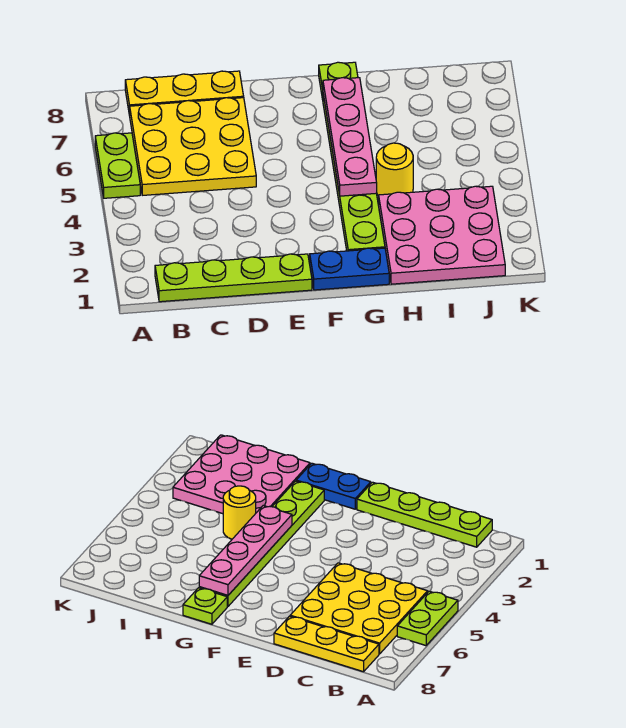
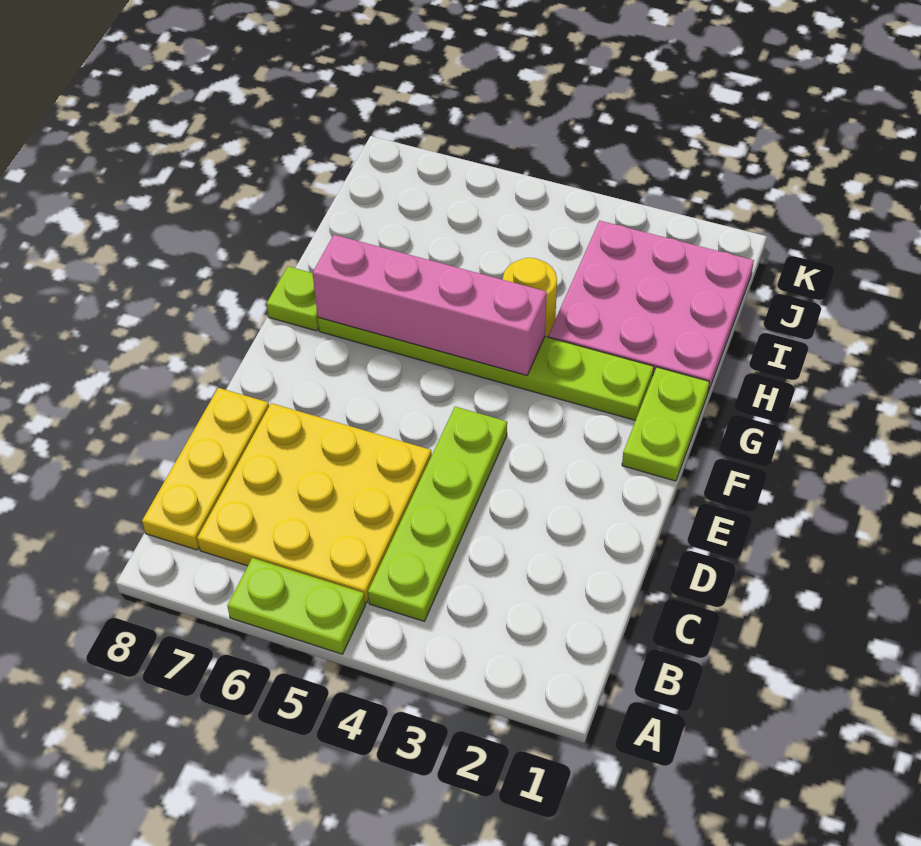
lime plate B1:E1 level 1 -> lime plate B4:E4 level 1
blue plate F1:G1 level 1 -> lime plate F1:G1 level 1
pink plate G4:G7 level 2 -> pink brick G4:G7 level 2

